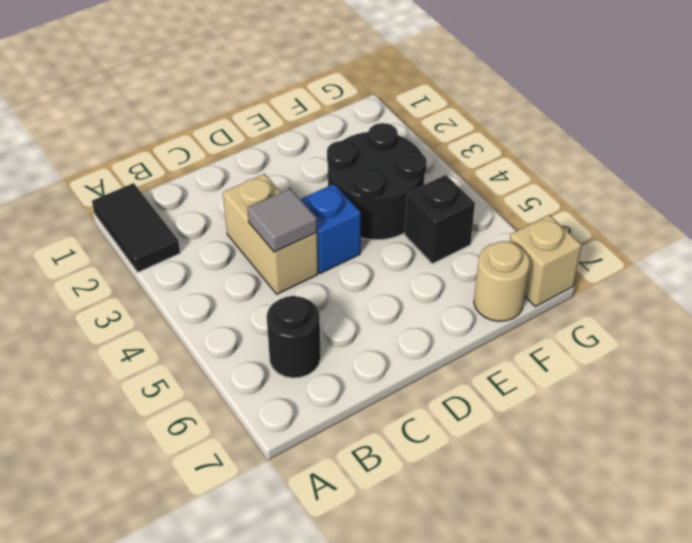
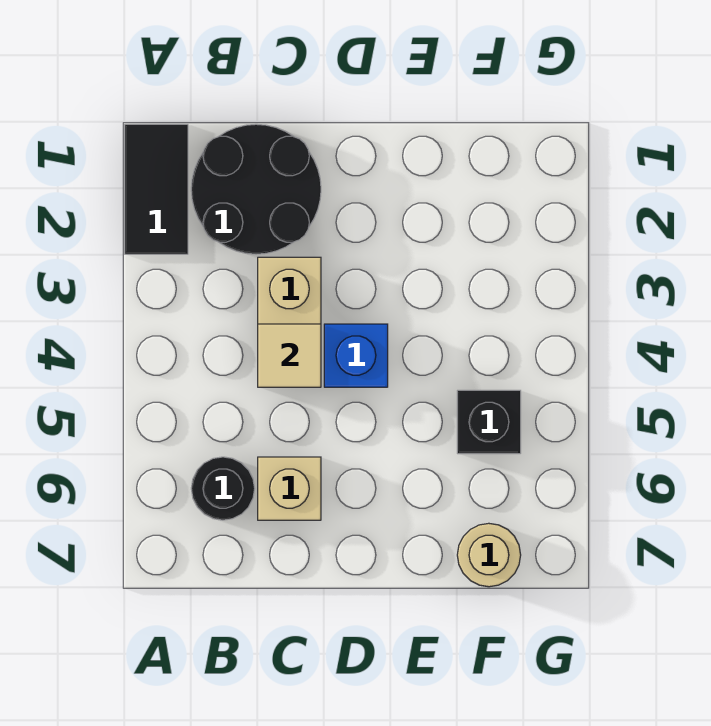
grey tile C4 level 2 -> tan tile C4 level 2
black round brick E3:F4 level 1 -> black round brick B1:C2 level 1
tan brick G7 level 1 -> tan brick C6 level 1

